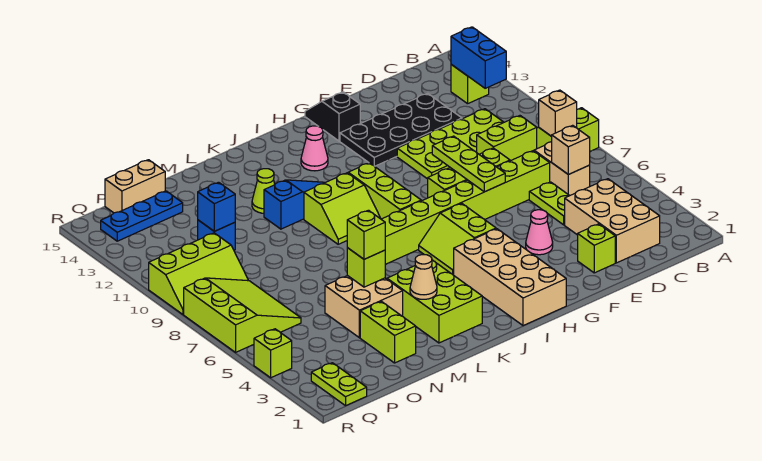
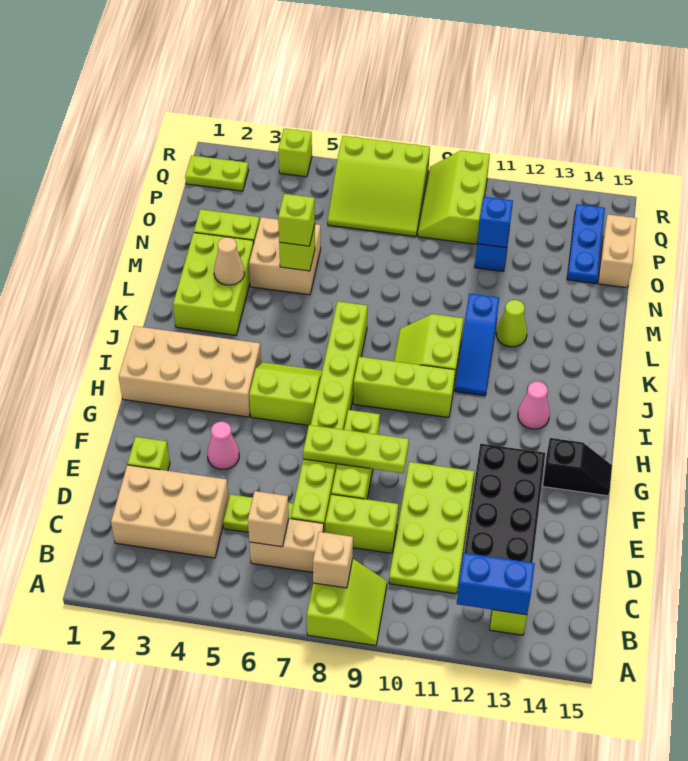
lime brick C9:D9 level 1 -> lime brick D8:D9 level 1
lime brick K2:L4 level 1 -> lime brick K2:M3 level 1

